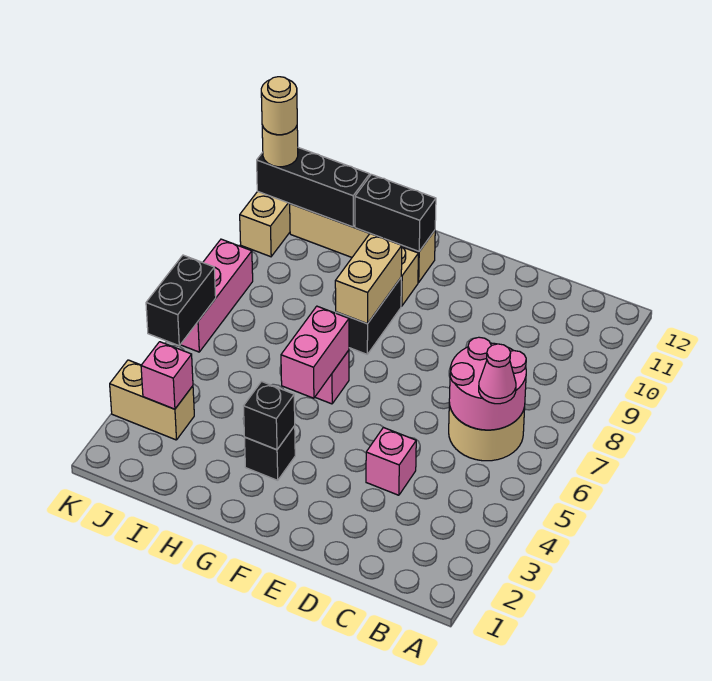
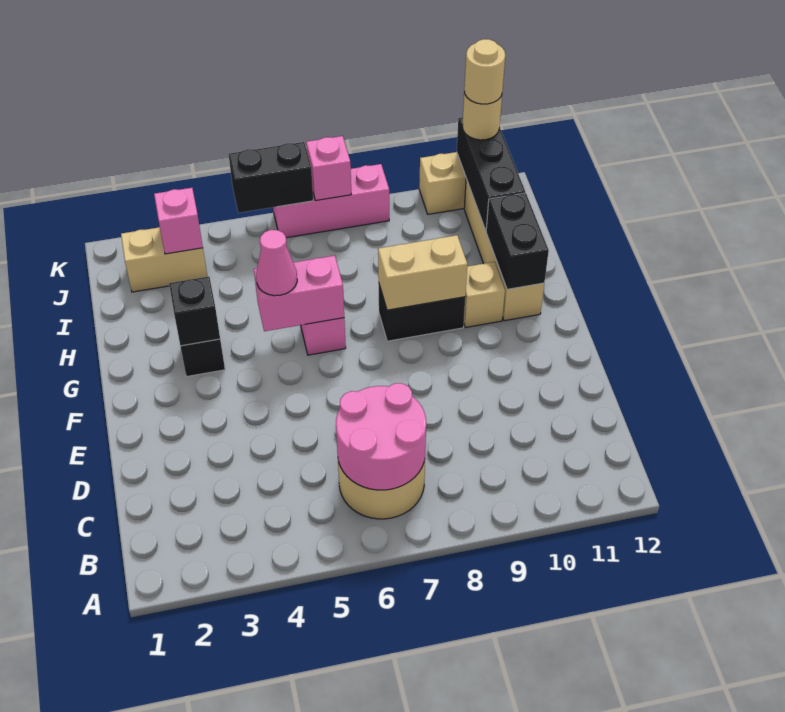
pink cone B6 level 3 -> pink cone G5 level 3
pink brick D4 level 1 -> pink brick K7 level 2
tan brick J3:K3 level 1 -> tan brick J2:J3 level 1

